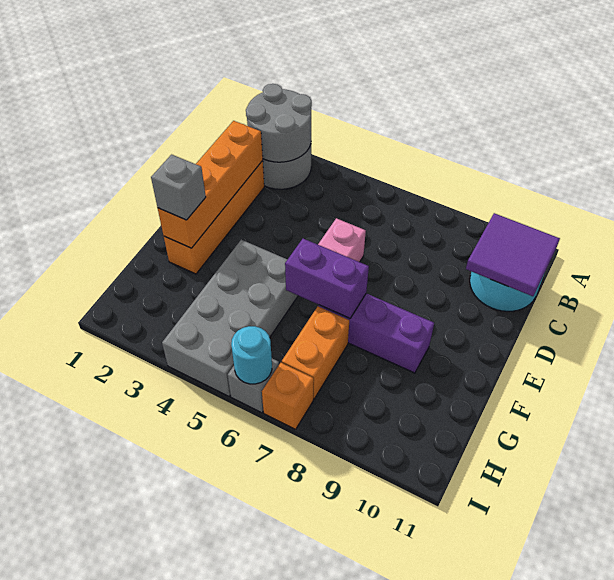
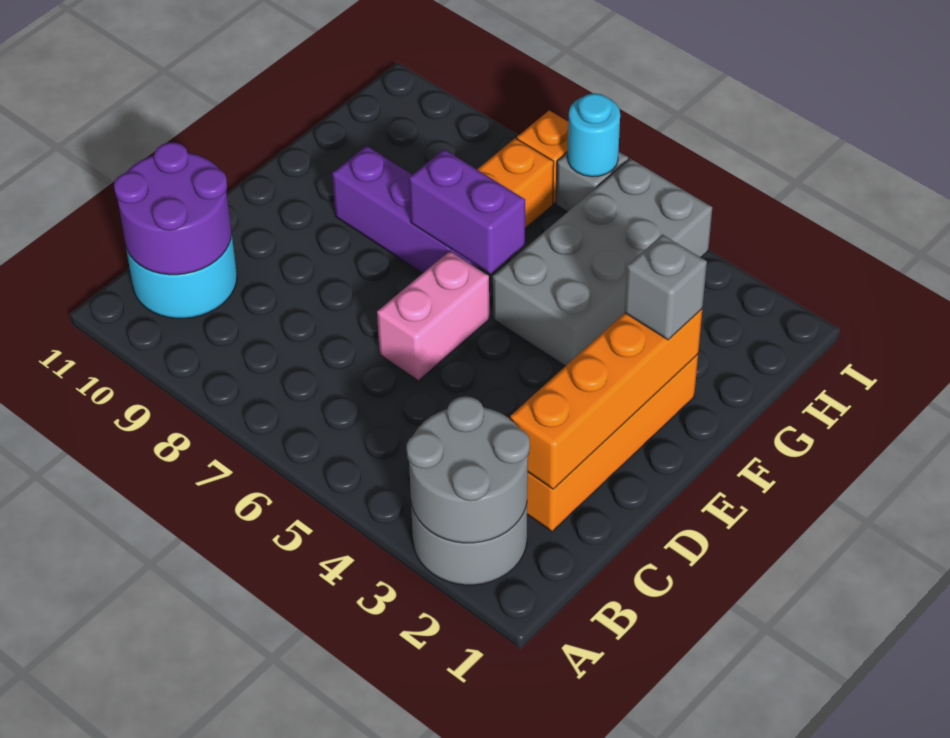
purple tile B10:C11 level 2 -> purple round brick B10:C11 level 2

